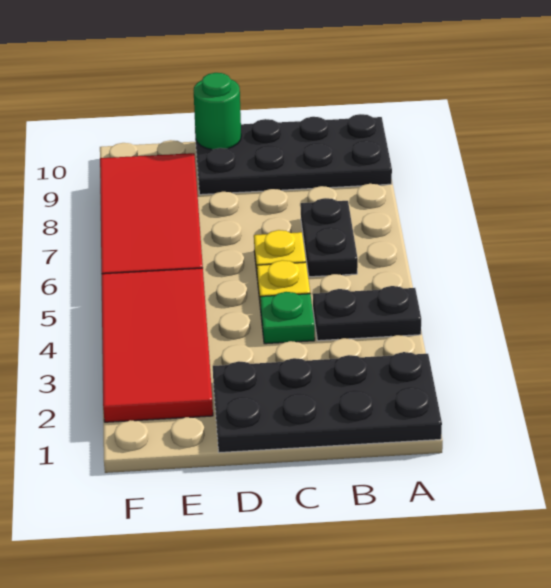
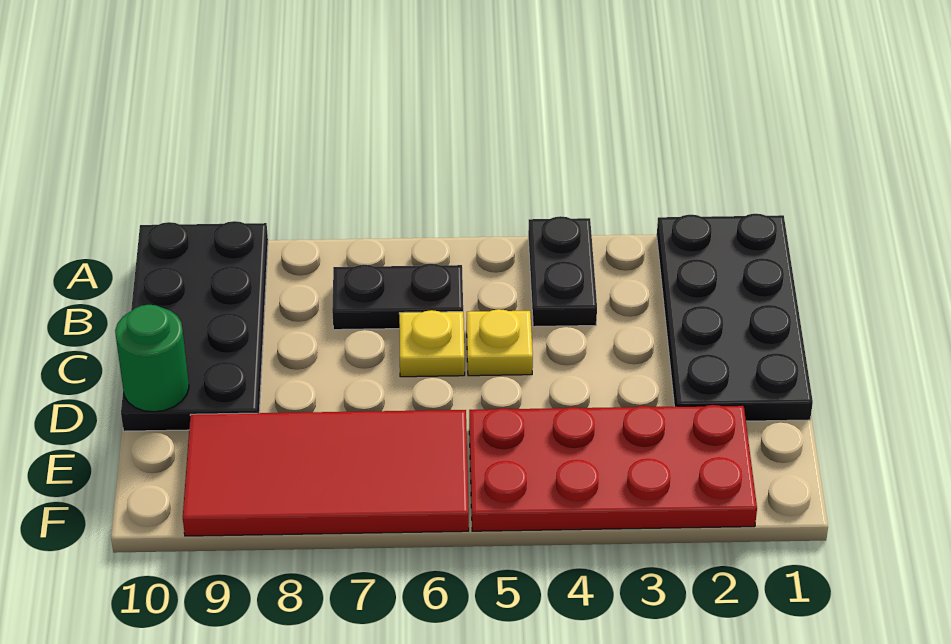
green plate C4 level 1 -> none
red tile E2:F5 level 1 -> red plate E2:F5 level 1

